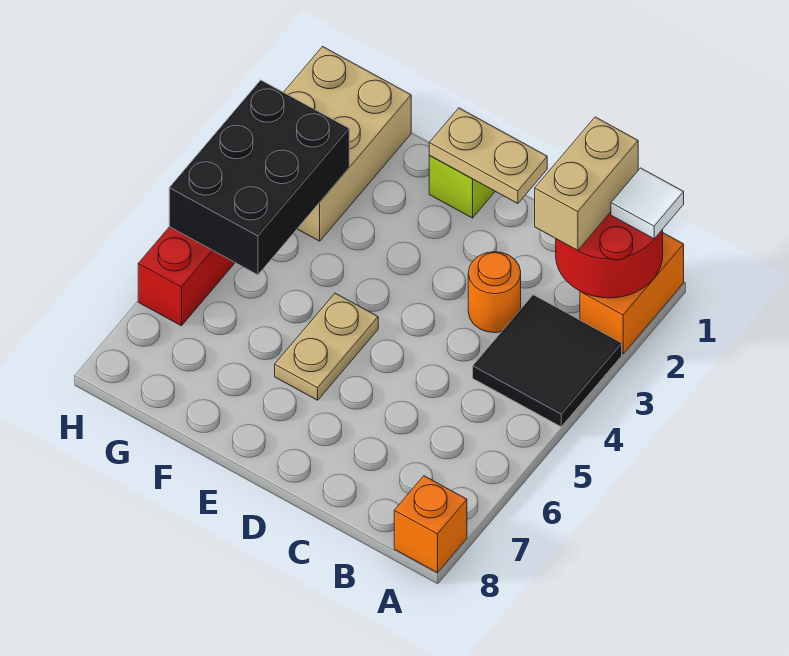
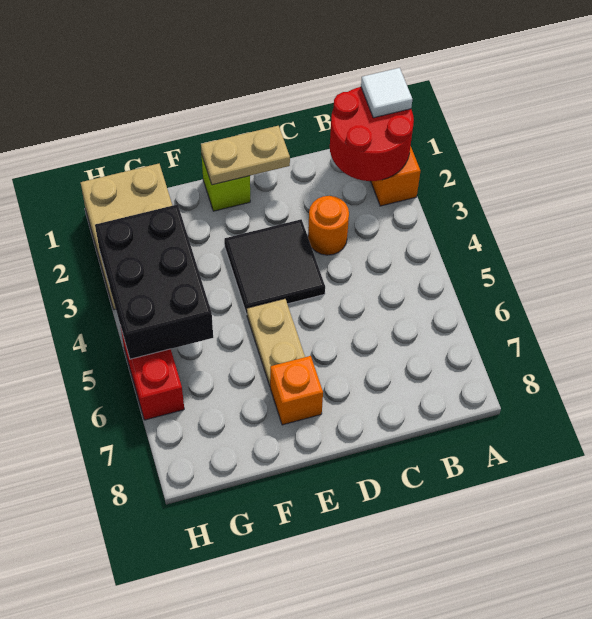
black tile A3:B4 level 1 -> black tile D3:E4 level 1
orange brick A8 level 1 -> orange brick E7 level 1
tan brick B1:B2 level 3 -> none

